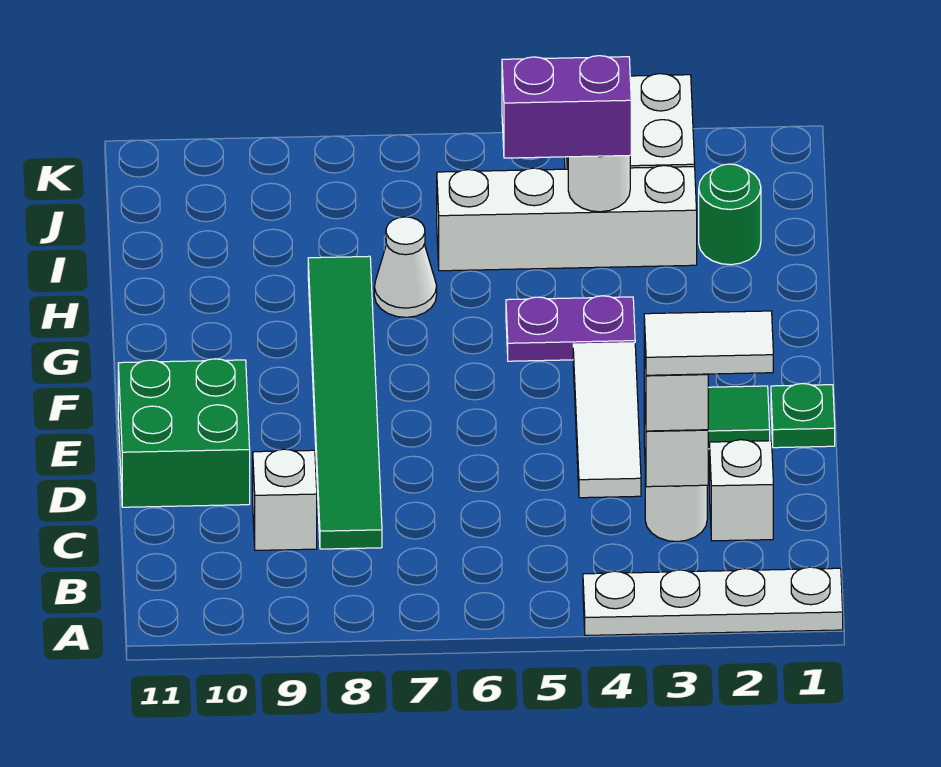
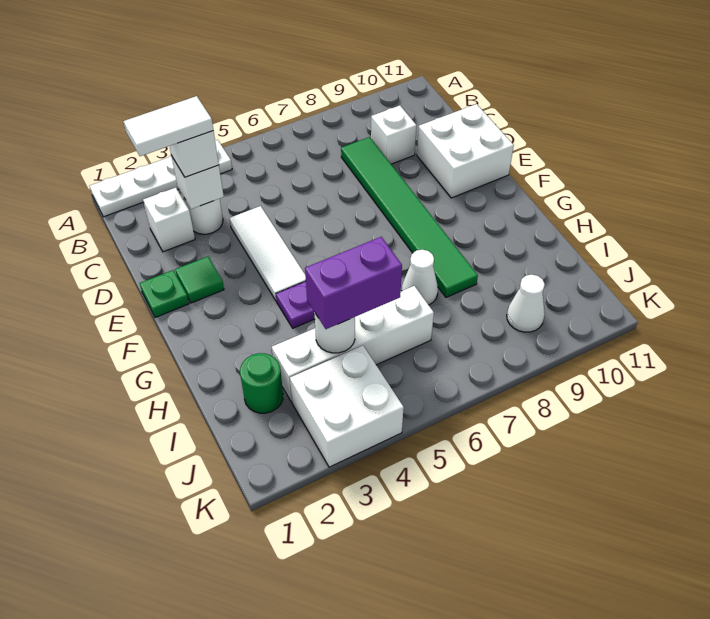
green brick D10:E11 level 1 -> white brick D10:E11 level 1
none -> white cone J9 level 1

